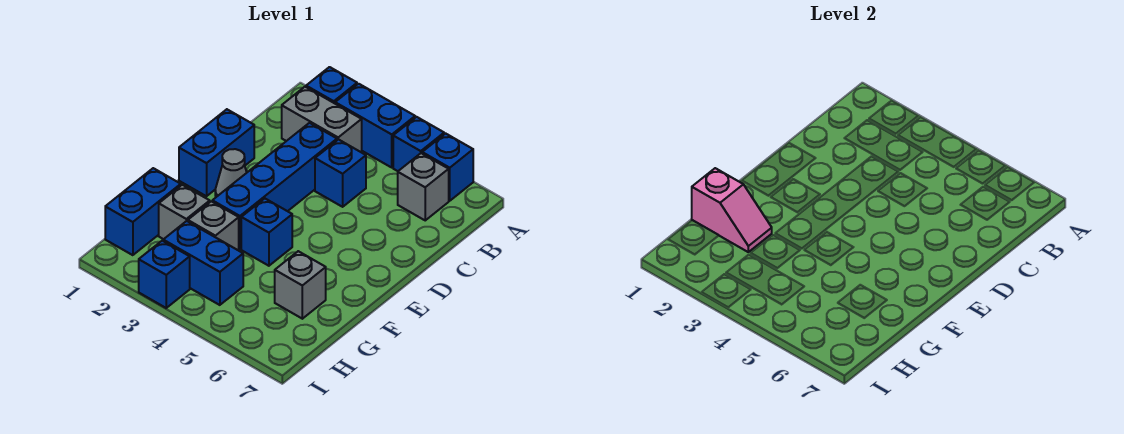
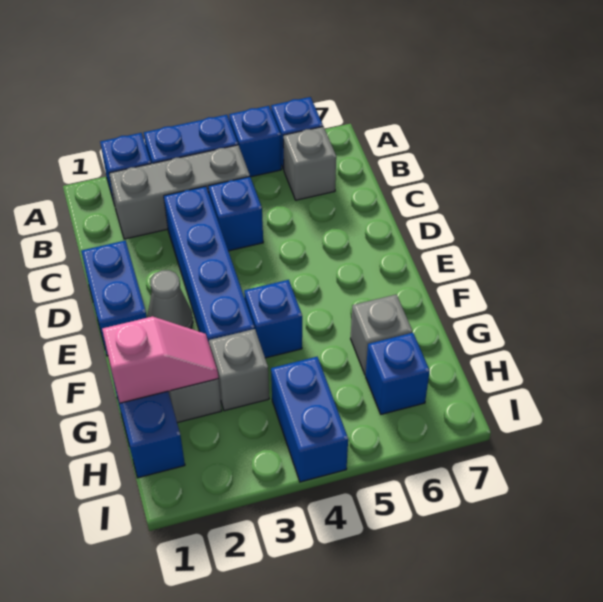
grey brick B2:B3 level 1 -> grey brick B2:B4 level 1
blue brick H3:H4 level 1 -> blue brick H4:I4 level 1
blue brick I3 level 1 -> blue brick H6 level 1

